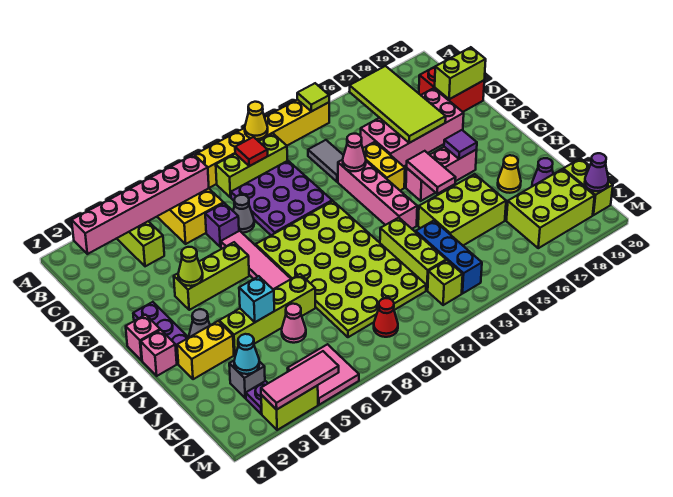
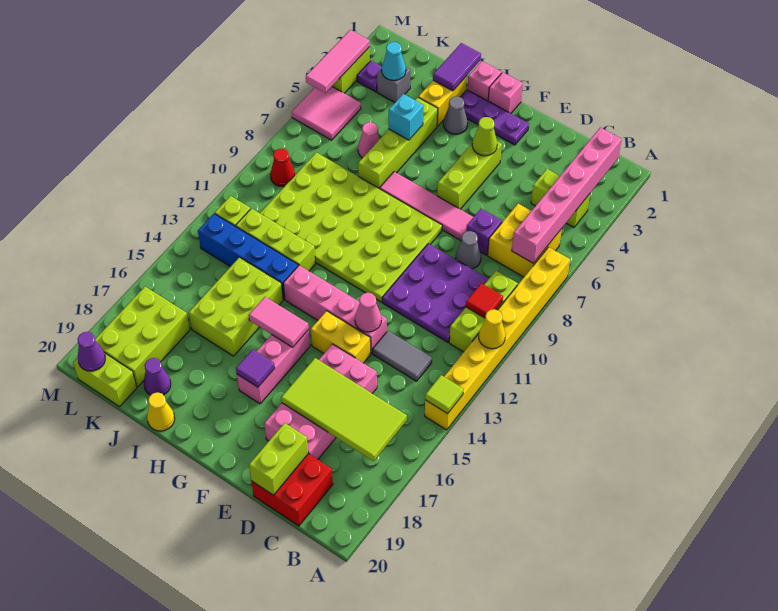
none -> purple tile I1:I2 level 2
yellow cone I18 level 1 -> yellow cone I20 level 1
blue brick J13:L13 level 1 -> blue brick I13:L13 level 1

